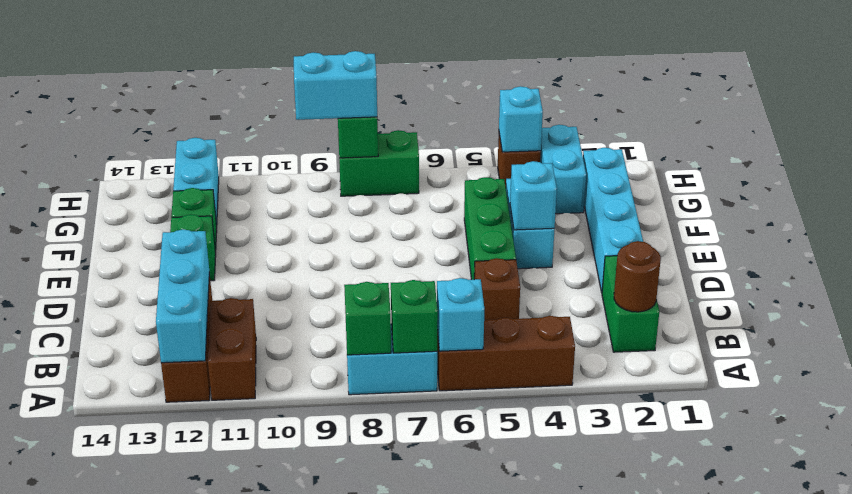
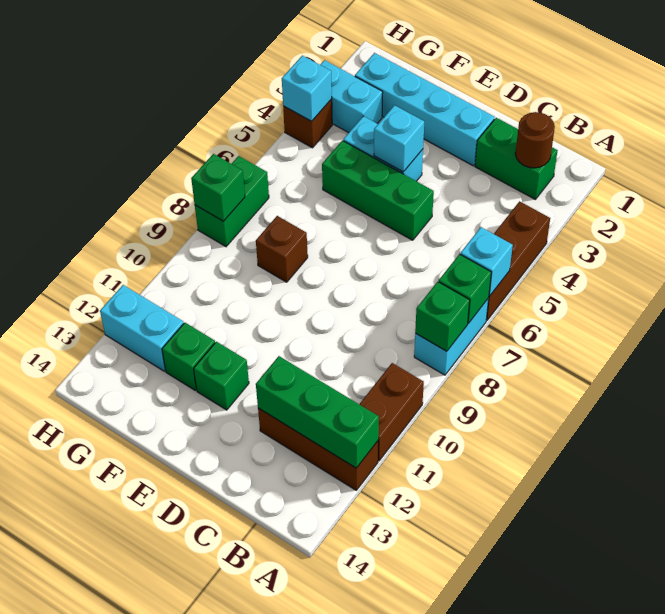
brown brick A11:B11 level 1 -> brown brick A10:A11 level 1
cyan brick A12:C12 level 2 -> green brick A12:C12 level 2
brown brick C5 level 1 -> brown brick F8 level 1
cyan brick H8:H9 level 3 -> none

